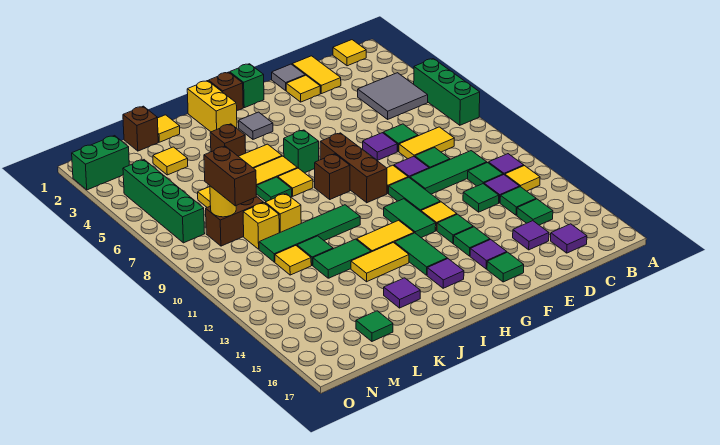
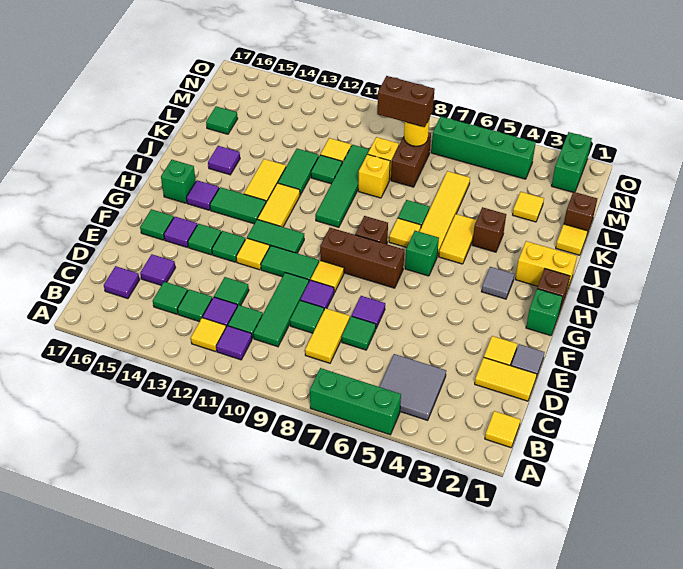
none -> green brick H16 level 1

